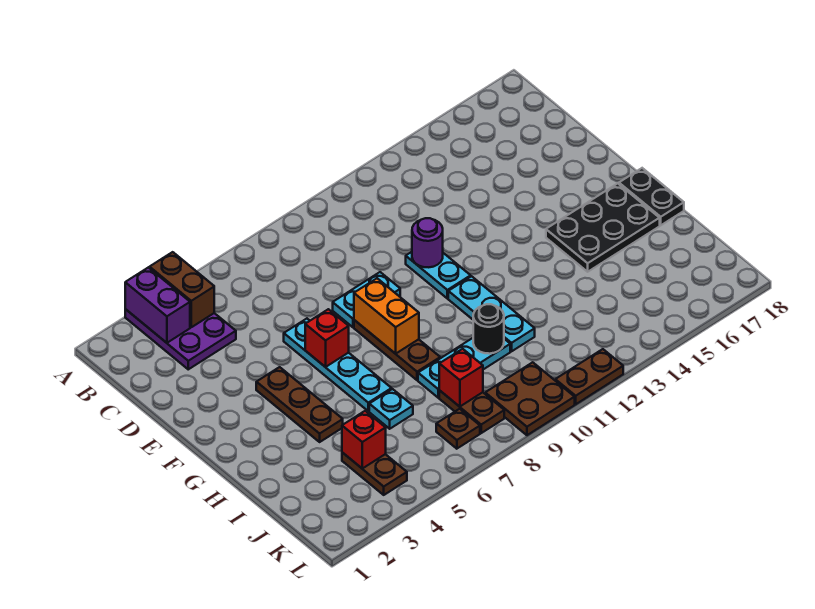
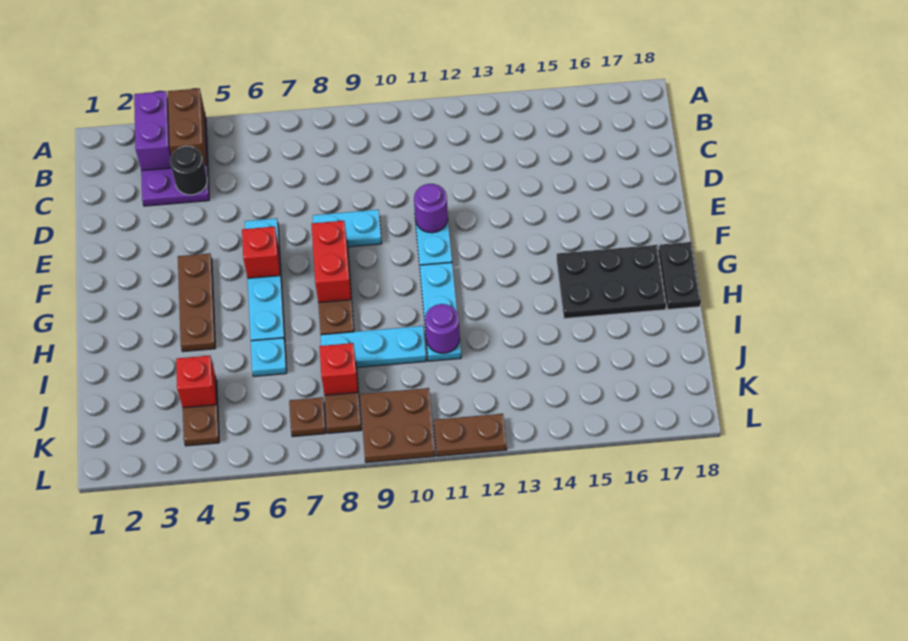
orange brick F8:G8 level 2 -> red brick F8:G8 level 2
black round brick I10 level 2 -> black round brick C4 level 2
none -> purple round brick I11 level 2

